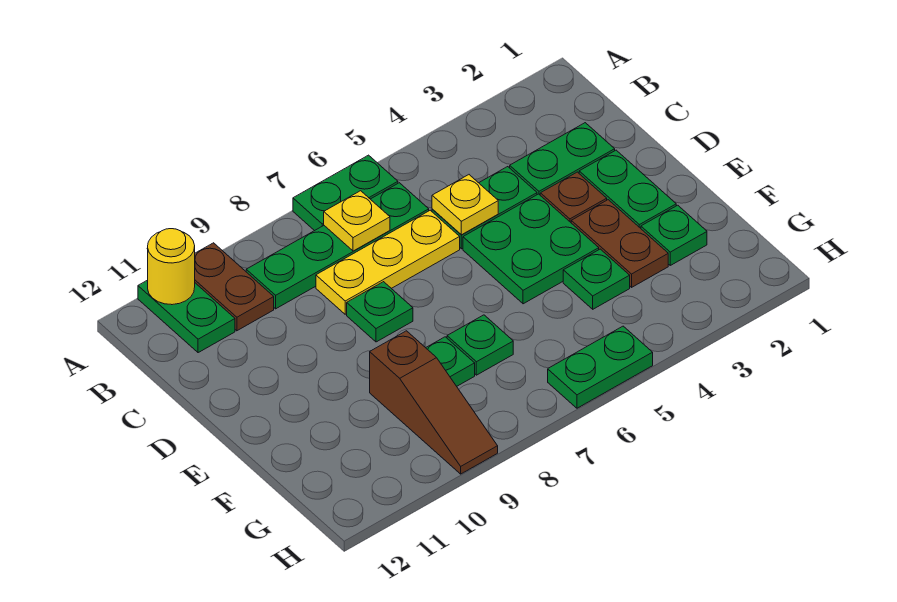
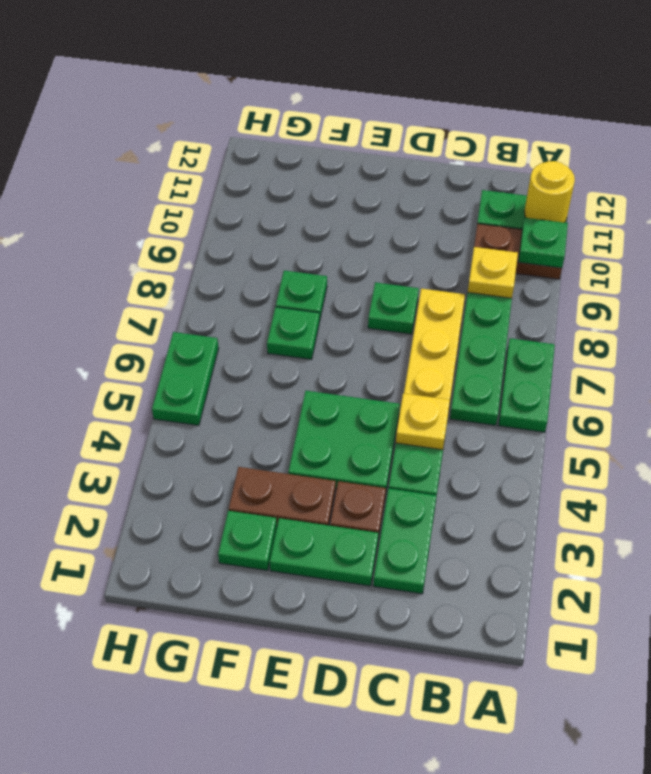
yellow plate B7 level 2 -> yellow plate B9 level 2
green plate F4 level 1 -> green plate A10 level 2
brown slope F9:H9 level 1 top F -> none

